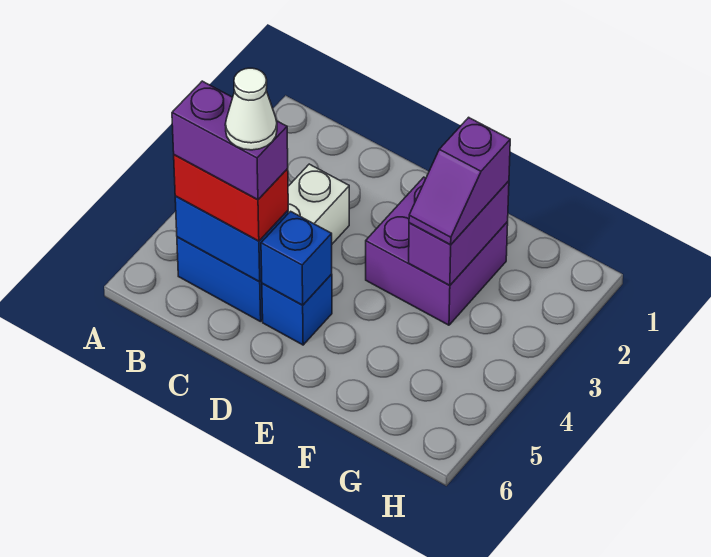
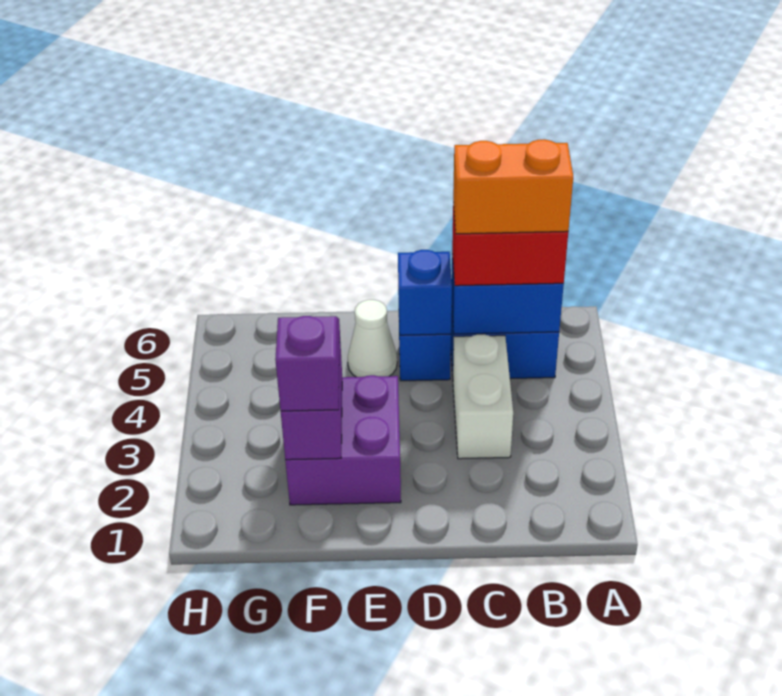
purple brick B5:C5 level 4 -> orange brick B5:C5 level 4
white cone C5 level 5 -> white cone E5 level 1

